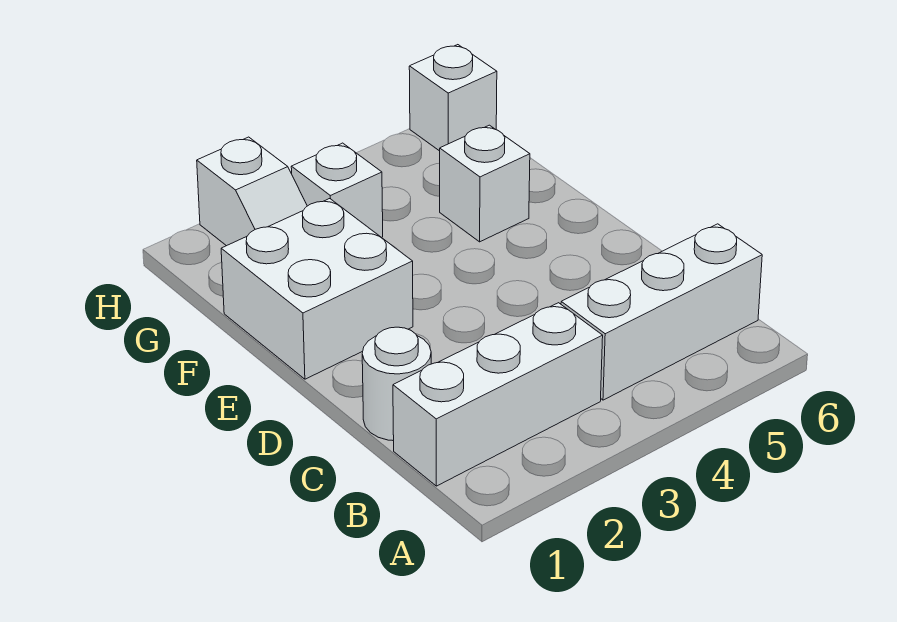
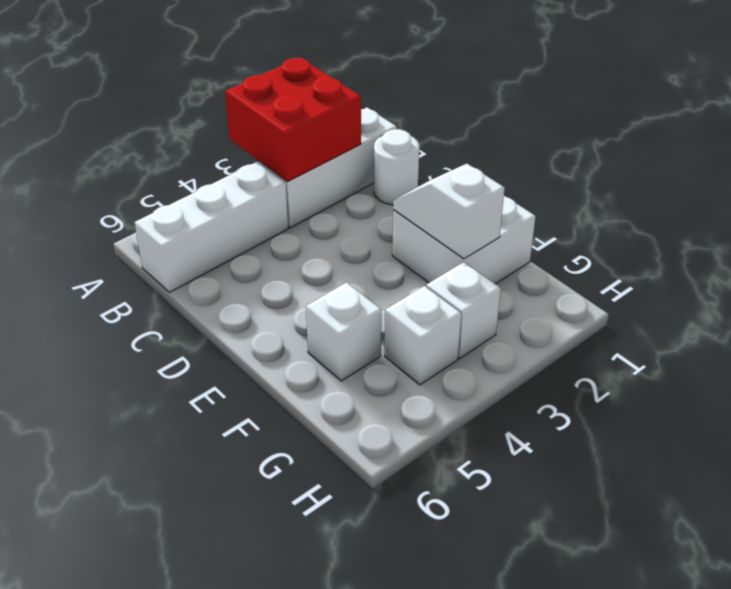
none -> red brick A2:B3 level 2
white slope G2:H2 level 1 top H -> white slope E2:F2 level 2 top F
white brick H6 level 1 -> white brick G4 level 1

